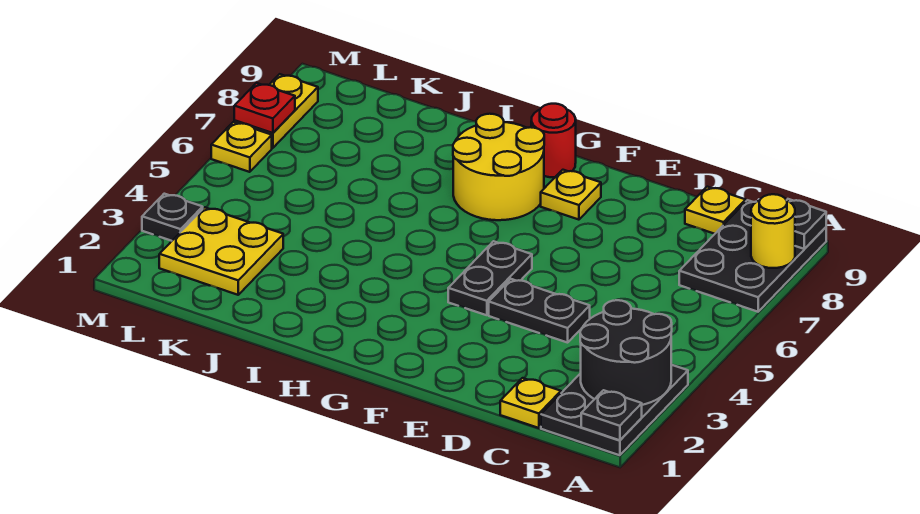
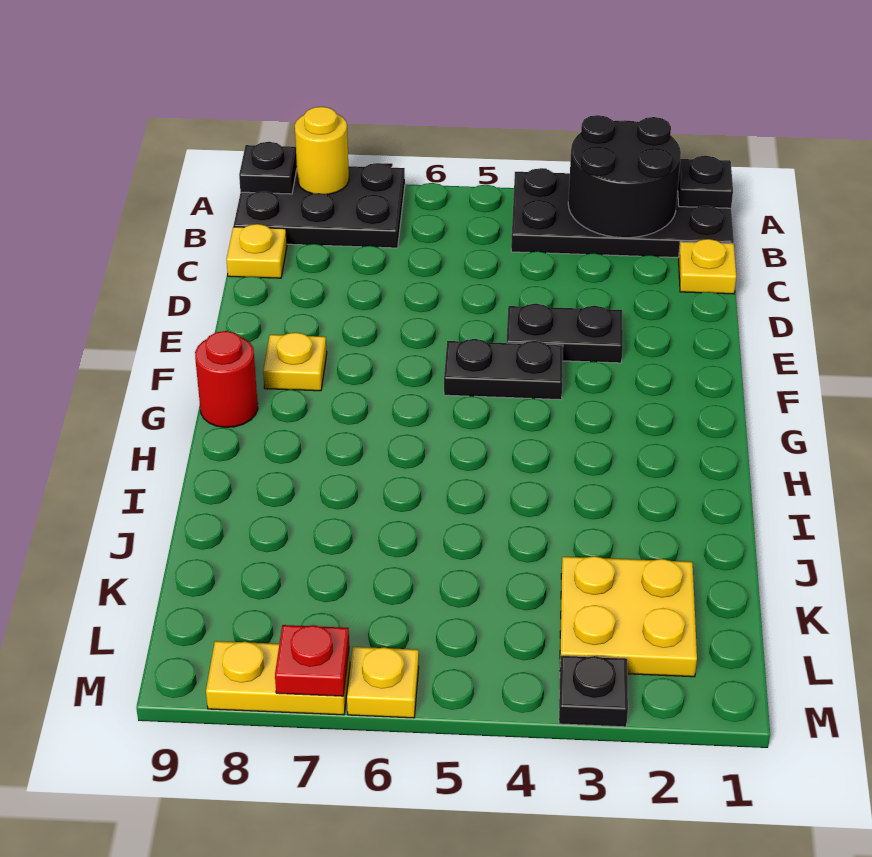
black plate A1:B3 level 1 -> black plate A1:B4 level 1
black plate D4:E4 level 1 -> black plate E3:E4 level 1
yellow round brick G7:H8 level 1 -> none

